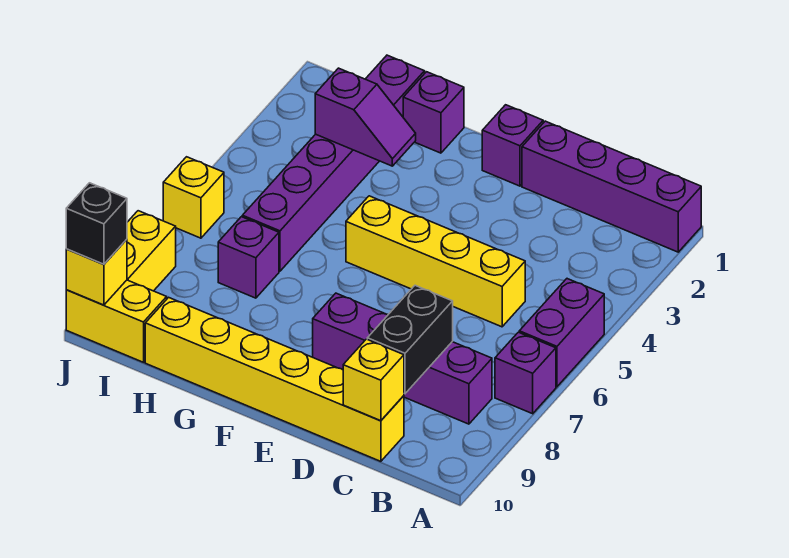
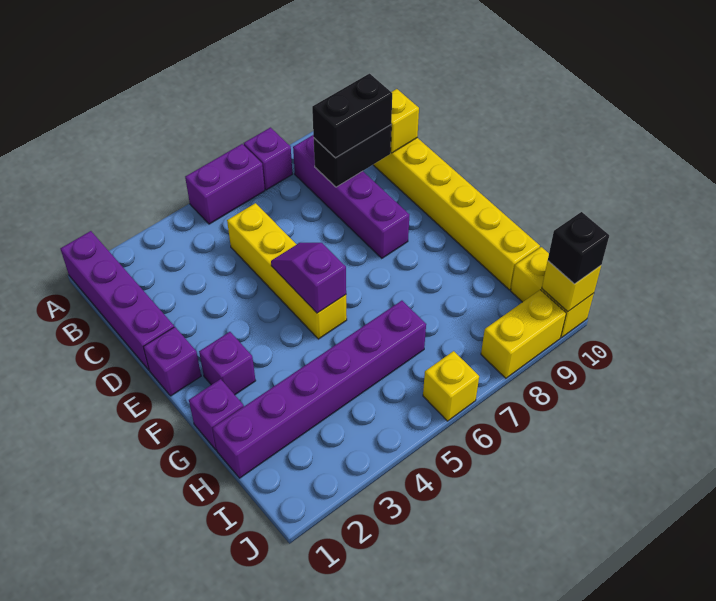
none -> black brick C8:C9 level 3
purple slope G3:H3 level 2 top H -> purple slope E5:F5 level 2 top F
purple brick H7 level 1 -> purple brick F2 level 1

